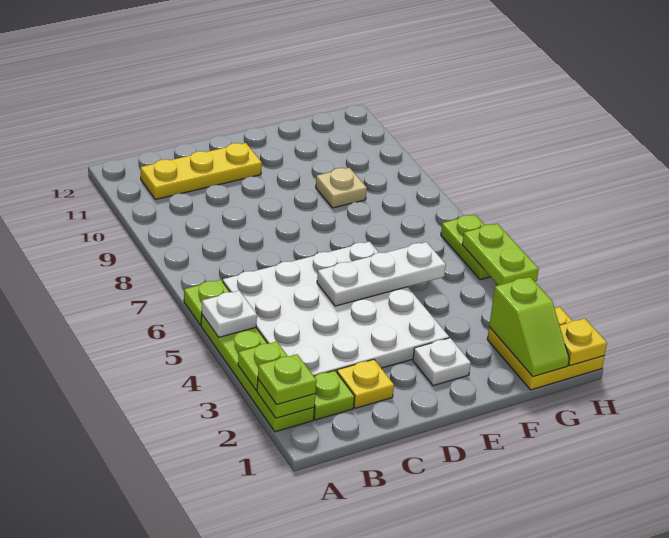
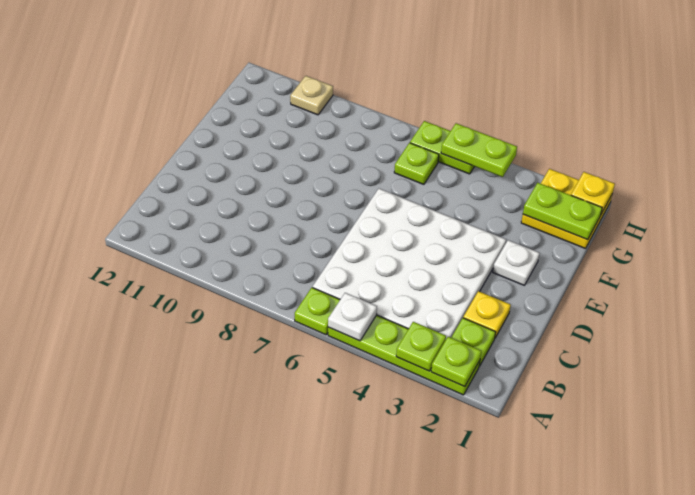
lime plate A2 level 3 -> lime plate G6 level 1
yellow plate B11:D11 level 1 -> none
white plate D5:F5 level 2 -> none
tan plate F9 level 1 -> tan plate H10 level 1
lime slope G1:G2 level 2 top 2 -> lime plate G1:G2 level 2

